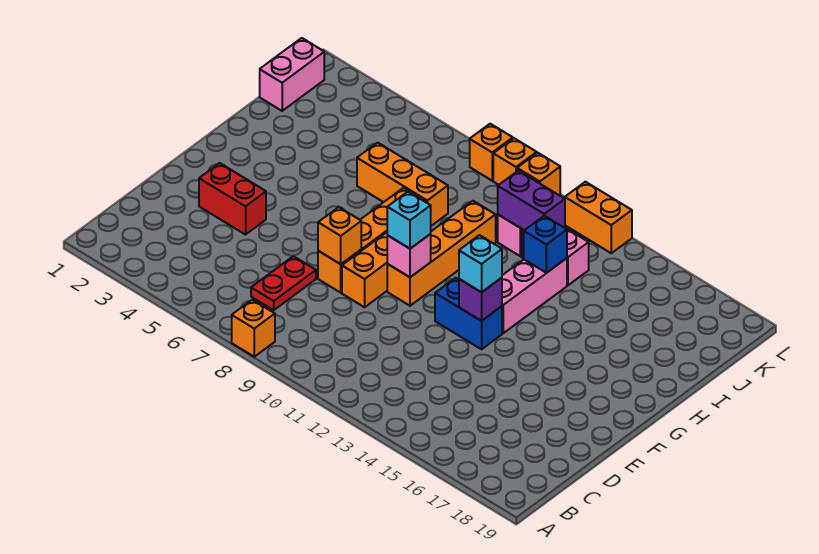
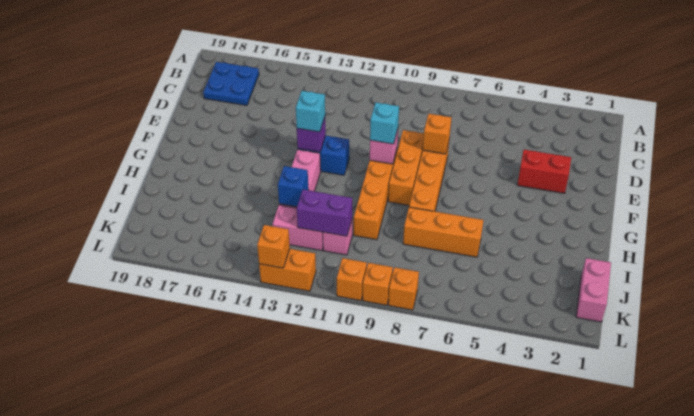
orange brick A8 level 1 -> orange brick L13 level 2
none -> blue plate B17:C18 level 1
red plate C7:D7 level 1 -> none

